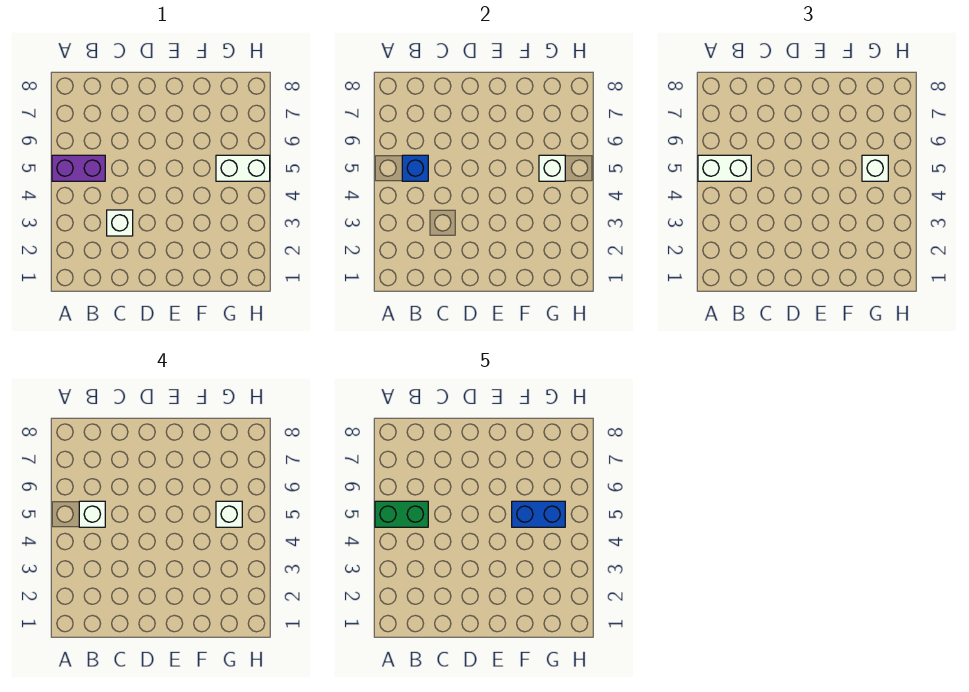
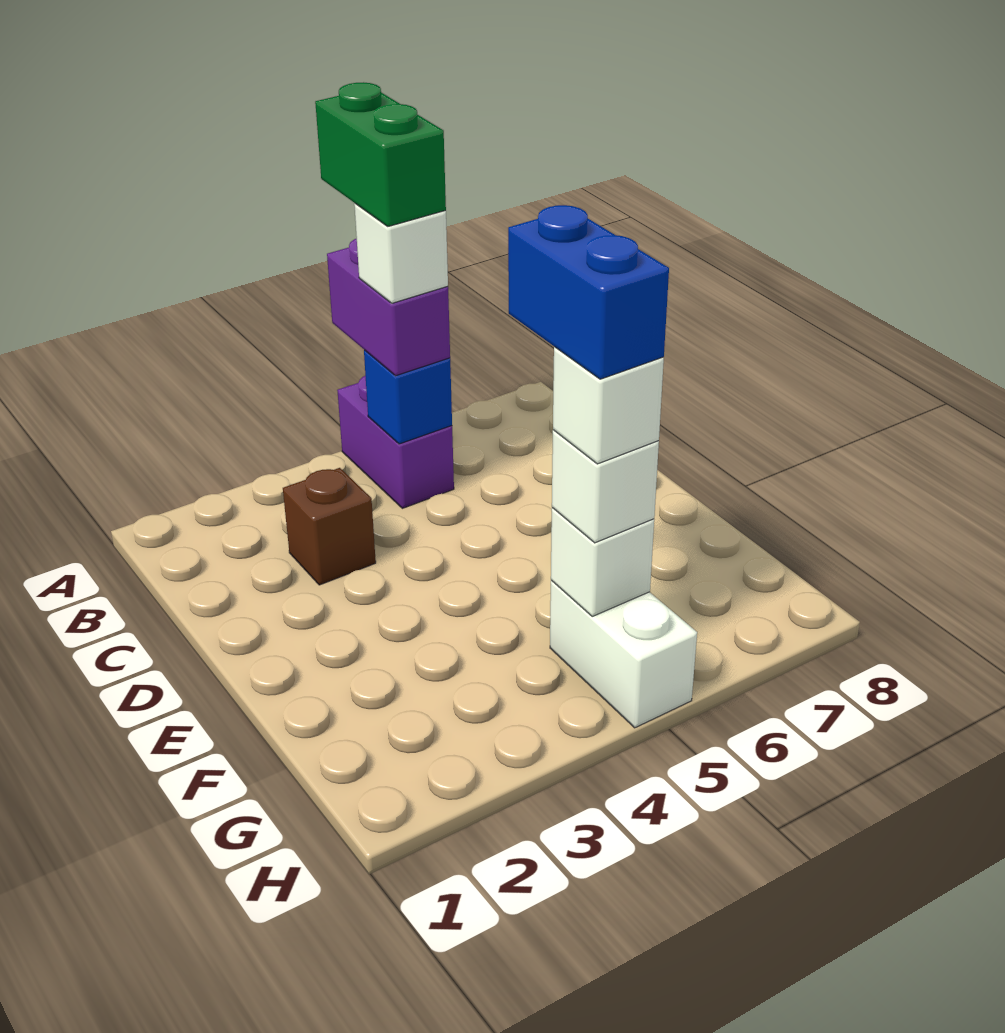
white brick A5:B5 level 3 -> purple brick A5:B5 level 3
white brick C3 level 1 -> brown brick C3 level 1

